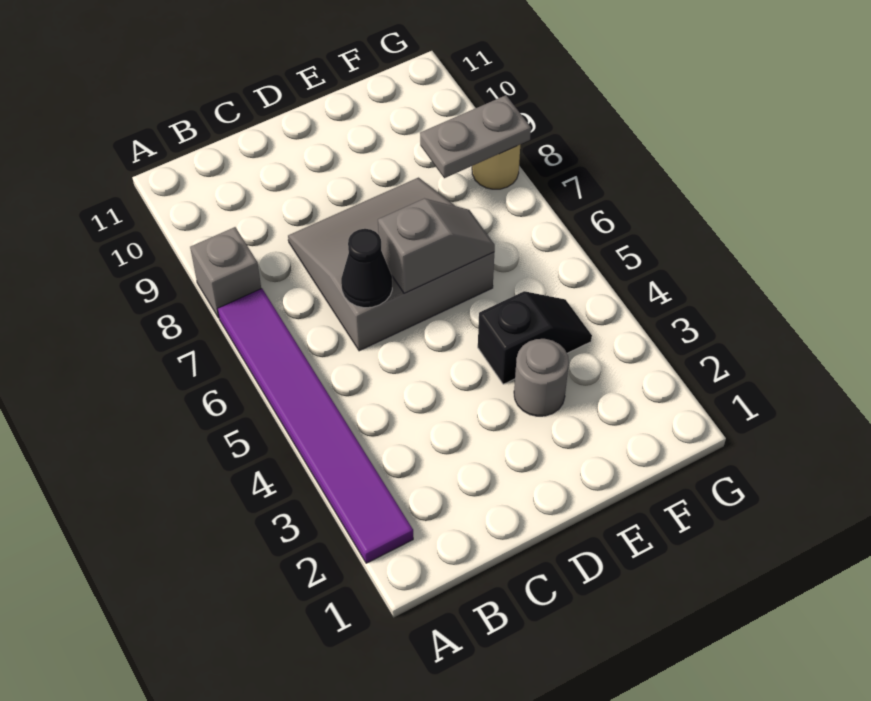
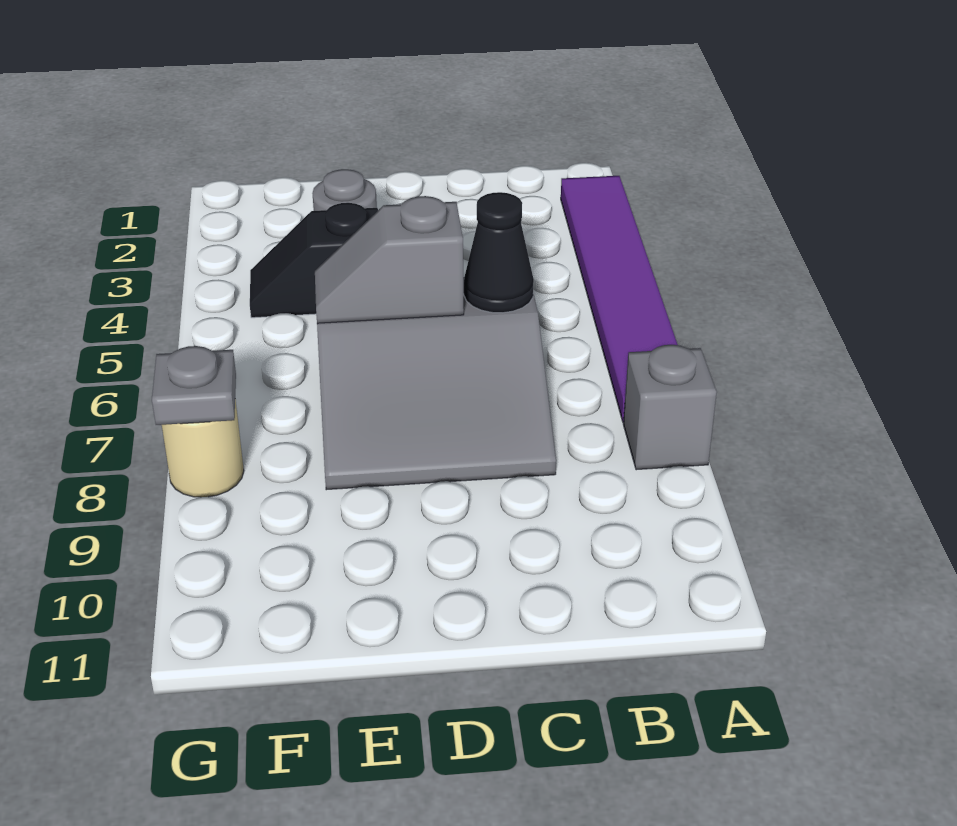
grey plate F8:G8 level 2 -> grey plate G8 level 2

